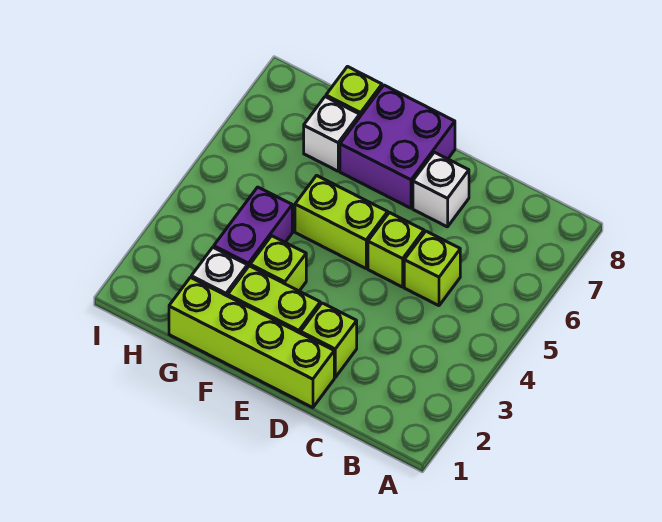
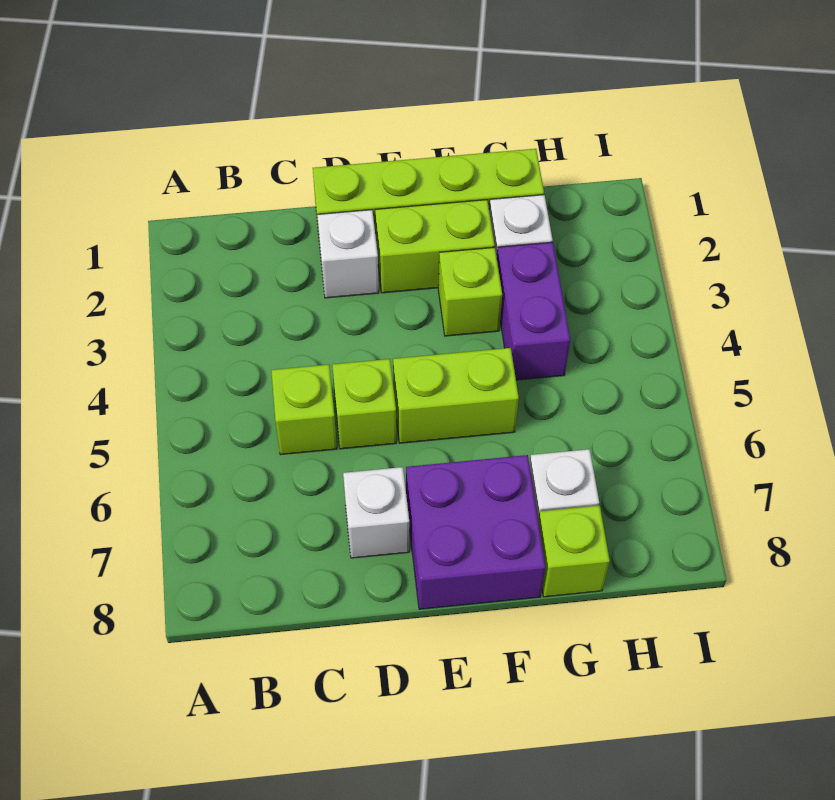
lime brick D2 level 1 -> white brick D2 level 1

